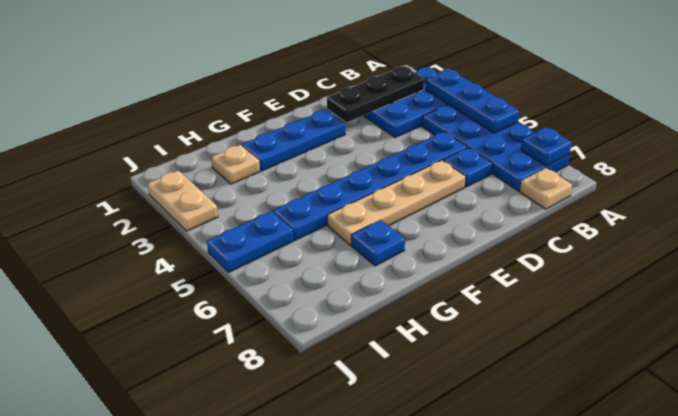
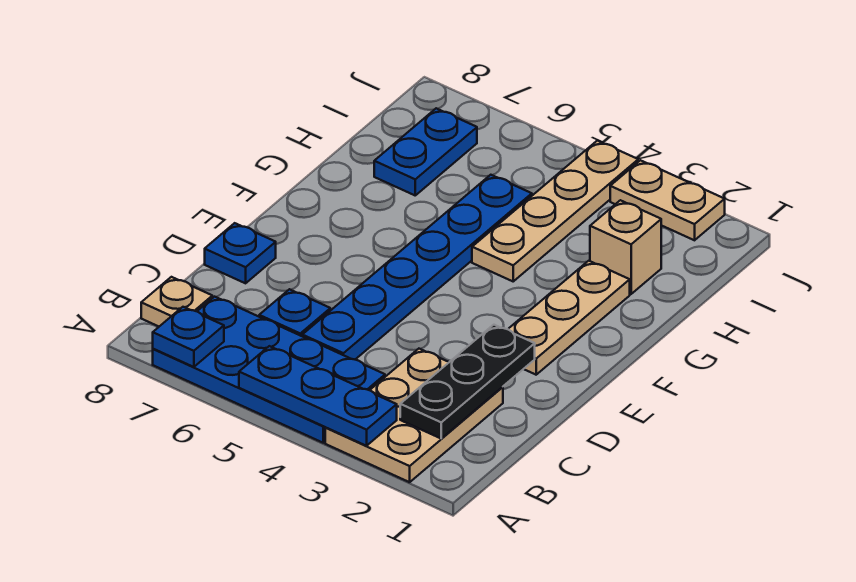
blue plate A2:C3 level 1 -> tan plate A2:C3 level 1
tan plate D6:G6 level 1 -> tan plate G4:J4 level 1
blue plate E2:G2 level 1 -> tan plate E2:G2 level 1
blue plate G7 level 1 -> blue plate D8 level 1
tan plate H2 level 1 -> tan brick H2 level 1
blue plate I5:J5 level 1 -> blue plate H7:I7 level 1

